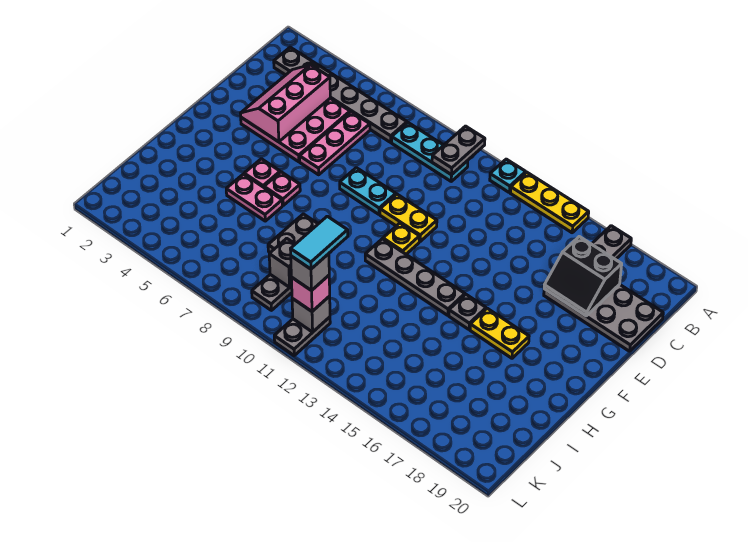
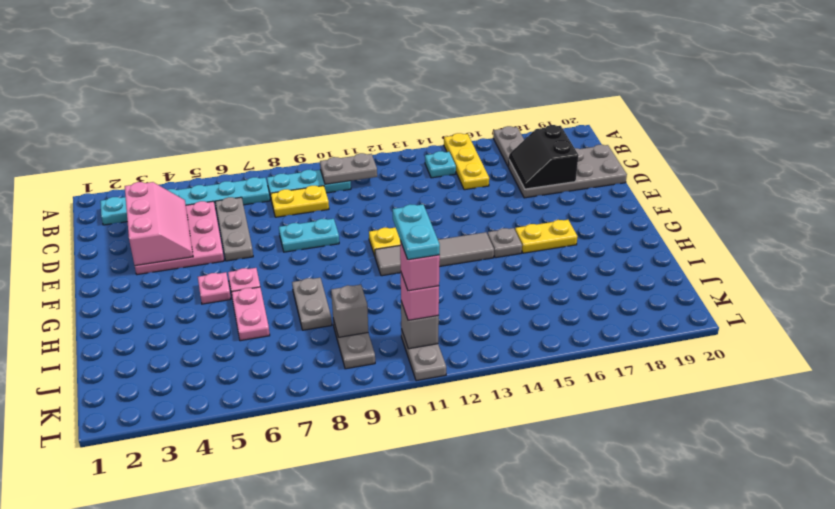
grey plate A10:B10 level 2 -> grey plate B10:B11 level 2
cyan plate A12 level 1 -> cyan plate B14 level 1
yellow plate A13:A15 level 1 -> yellow plate A15:C15 level 1
grey plate B2:B7 level 1 -> cyan plate B2:B7 level 1
pink slope C3:E4 level 2 top 4 -> pink slope C3:E4 level 2 top 3
pink plate C6:E6 level 1 -> grey plate C6:E6 level 1
black slope C17:D18 level 2 top C -> black slope C17:D18 level 2 top 18
yellow plate E10:E11 level 1 -> yellow plate C8:C9 level 1
grey plate G11:G14 level 1 -> grey tile G11:G14 level 1
pink plate H5:H6 level 1 -> pink plate H6:I6 level 1
cyan tile J11:K11 level 5 -> cyan plate J11:K11 level 5
grey brick K11 level 4 -> pink brick K11 level 4

